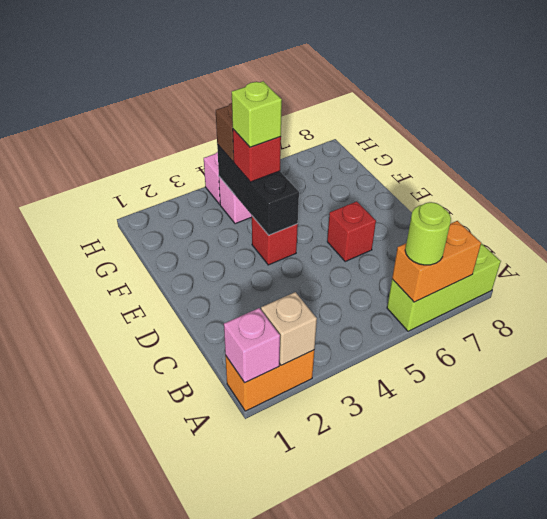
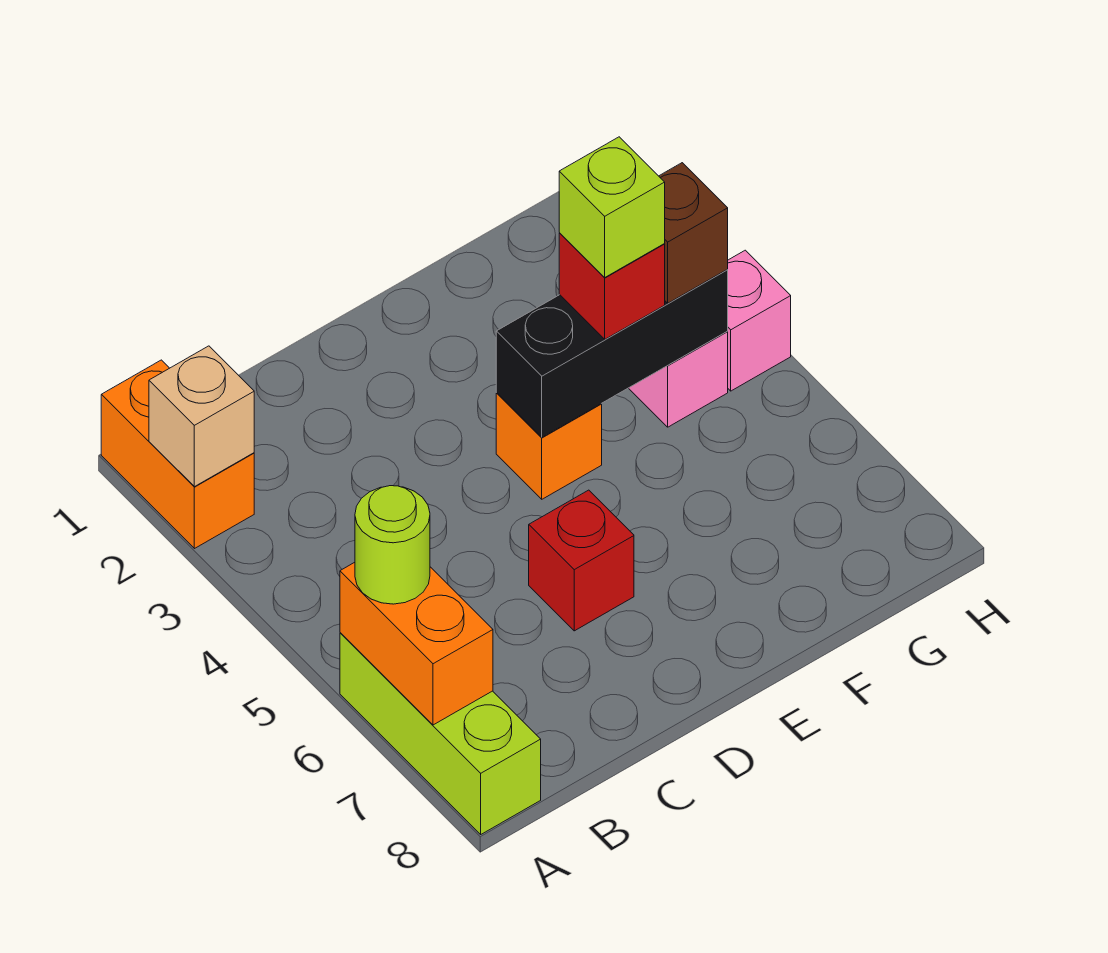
pink brick A1 level 2 -> none
red brick E4 level 1 -> orange brick E4 level 1

